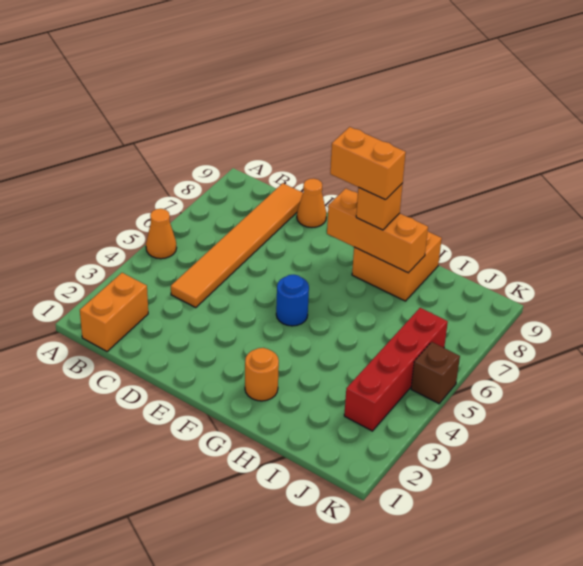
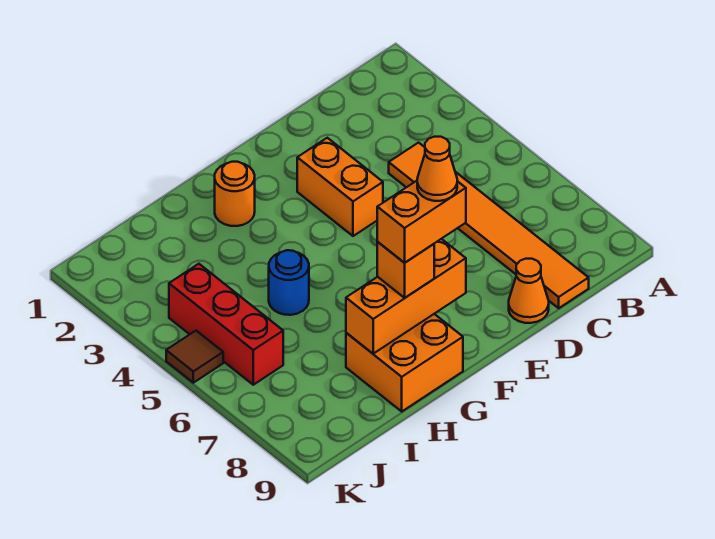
orange cone A5 level 1 -> orange cone F8 level 5
orange brick B1:B2 level 1 -> orange brick E3:E4 level 1
blue round brick F5 level 1 -> blue round brick H5 level 1
red brick J3:J6 level 1 -> red brick J4:J6 level 1
brown brick K5 level 1 -> brown tile K5 level 1

